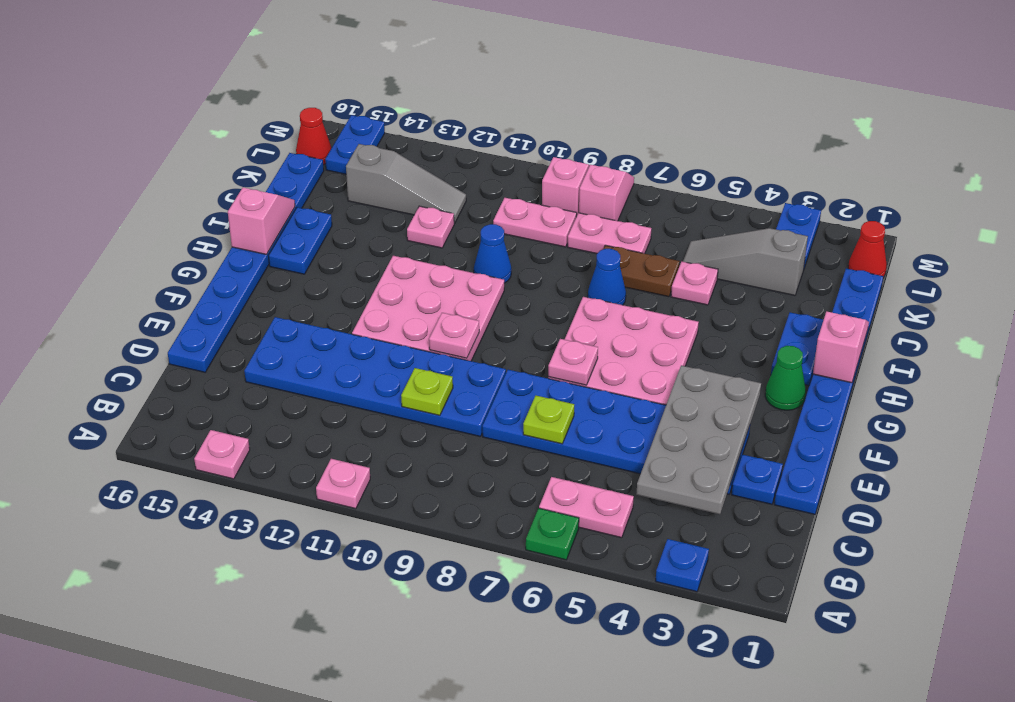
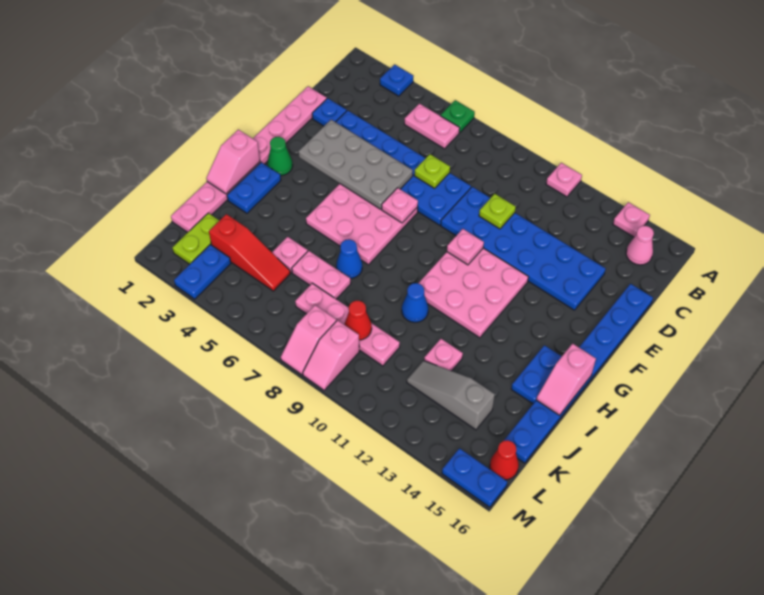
none -> pink cone B15 level 1
grey plate C3:F4 level 2 -> grey plate E3:F6 level 2
blue plate D1:K1 level 1 -> pink plate D1:K1 level 1
brown plate J6:J7 level 1 -> pink plate J6:J7 level 1
none -> lime plate K2:L2 level 1
grey slope K3:K5 level 1 top 3 -> red slope K3:K5 level 1 top 3
red cone L1 level 1 -> red cone K9 level 2
blue plate L15:M15 level 1 -> blue plate M15:M16 level 1

